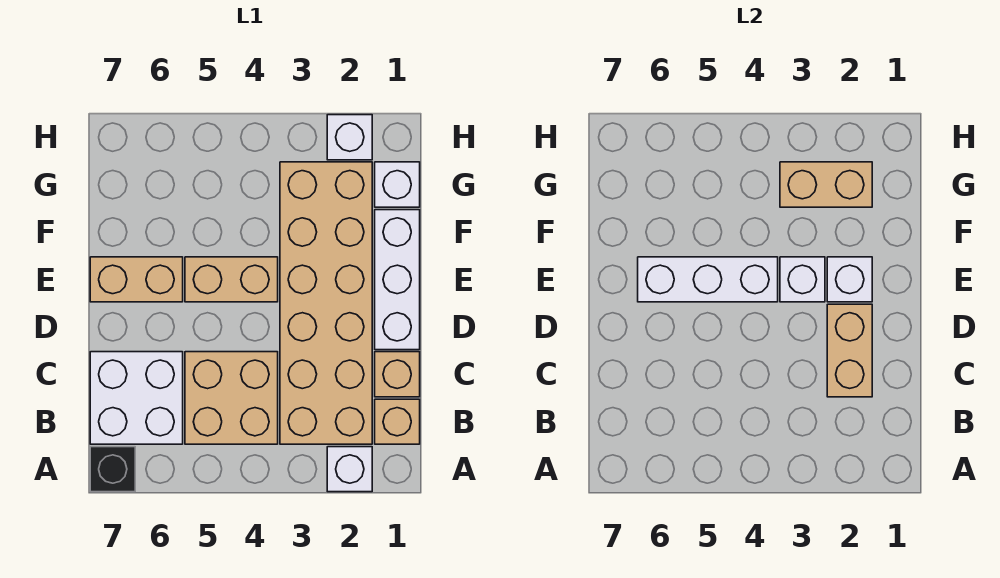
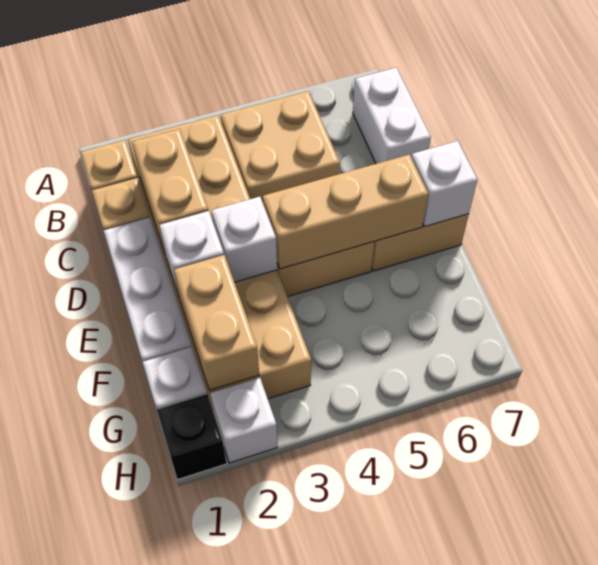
white brick A2 level 1 -> white brick E7 level 2
black brick A7 level 1 -> black brick H1 level 1
white brick B6:C7 level 1 -> white brick B7:C7 level 1
white brick E4:E6 level 2 -> tan brick E4:E6 level 2
tan brick G2:G3 level 2 -> tan brick F2:G2 level 2

